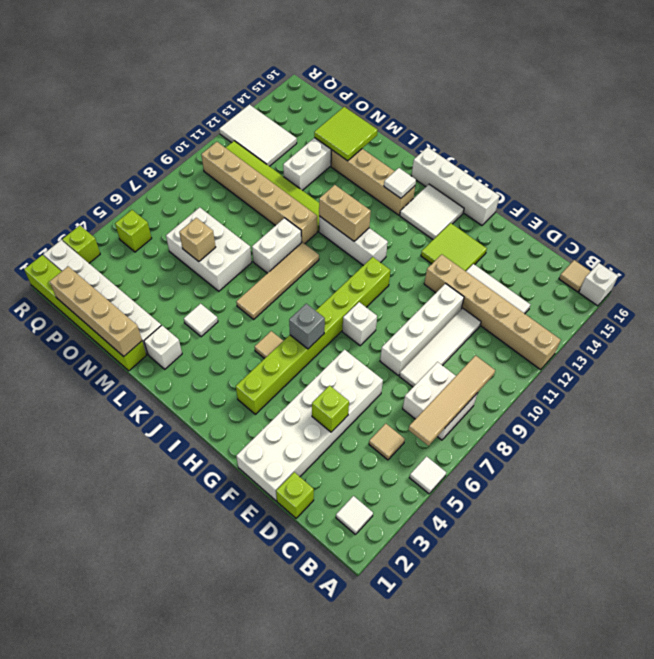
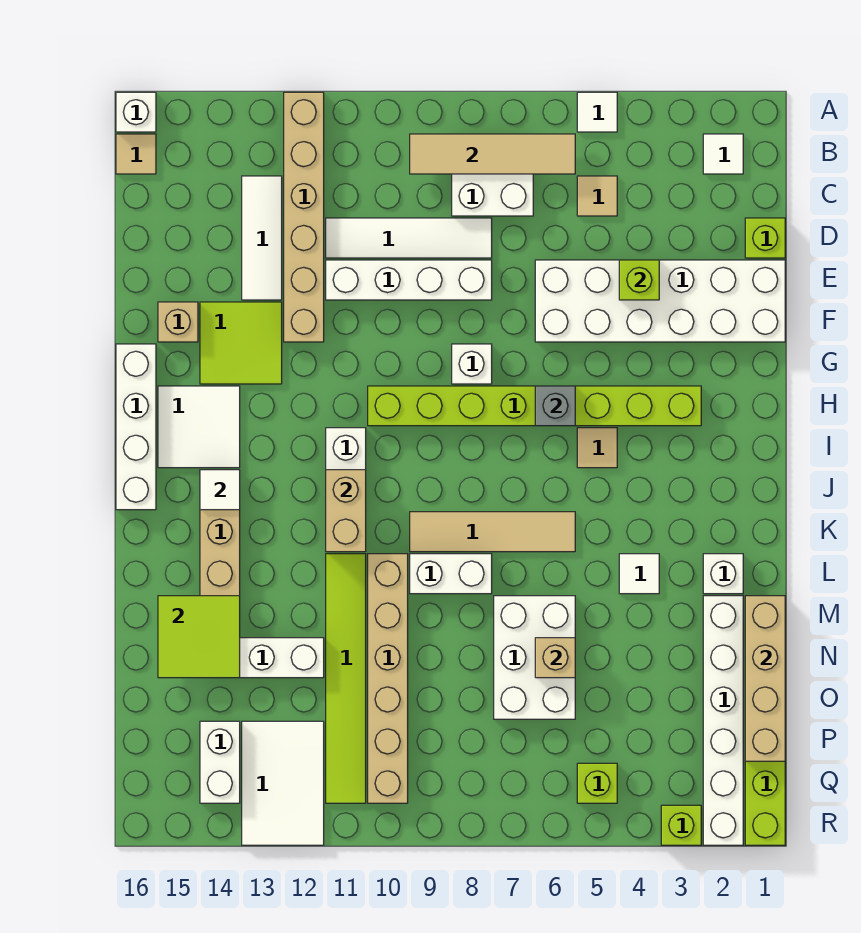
none -> tan brick F15 level 1
none -> white brick P14:Q14 level 1

